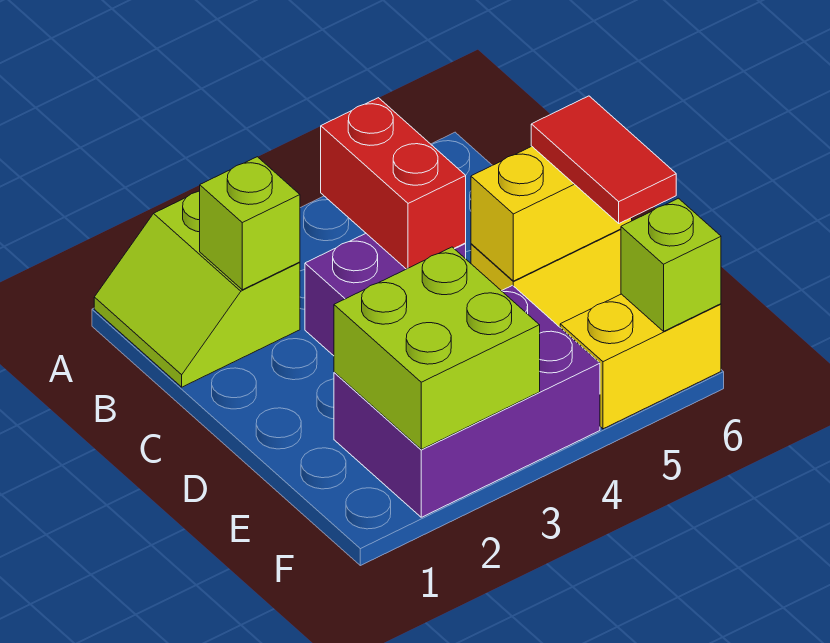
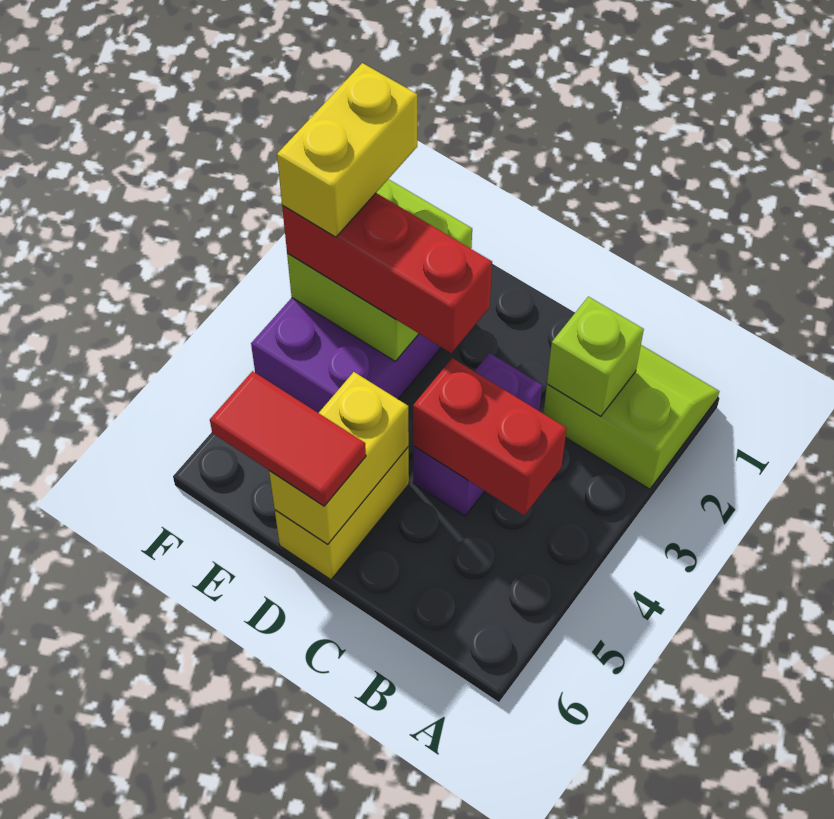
none -> red brick D3:F3 level 3
yellow brick F5:F6 level 1 -> yellow brick F2:F3 level 4
lime brick F6 level 2 -> none

